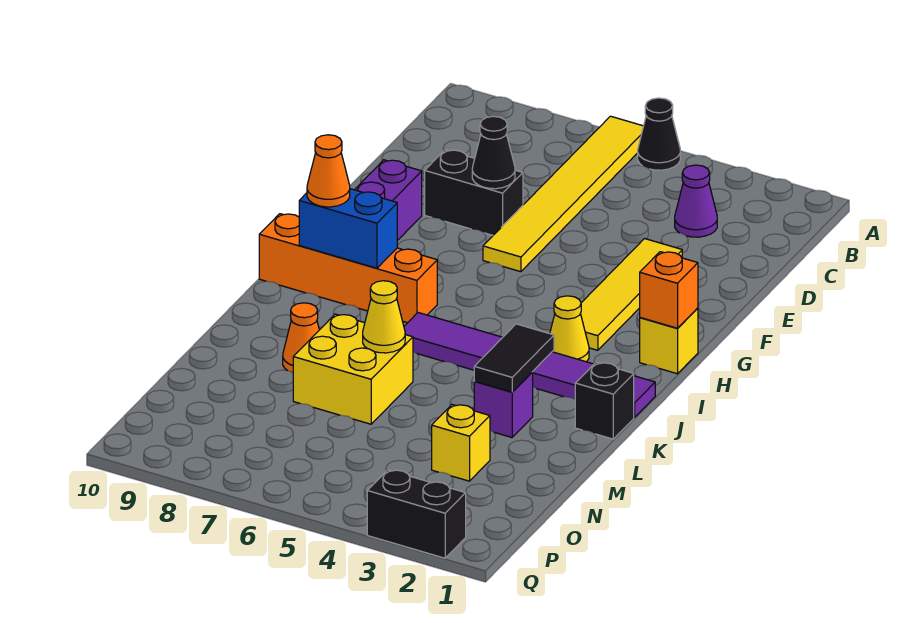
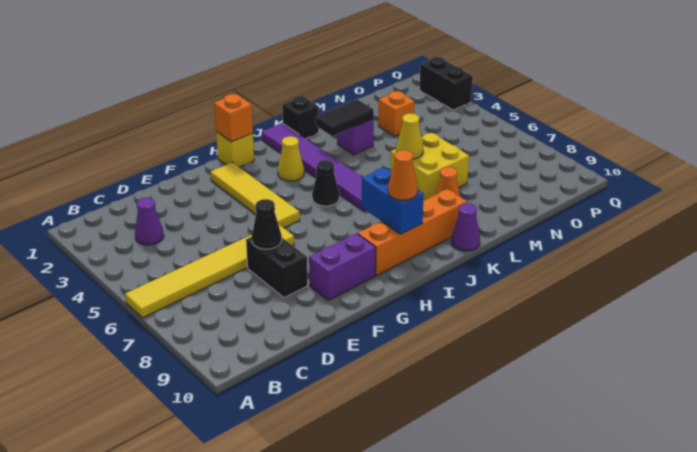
black cone A5 level 1 -> black cone I5 level 1
yellow tile E3:H3 level 1 -> yellow tile G2:G5 level 1
orange brick I7:I10 level 1 -> orange brick H9:K9 level 1
none -> purple cone K10 level 1
yellow brick N3 level 1 -> orange brick N3 level 1

